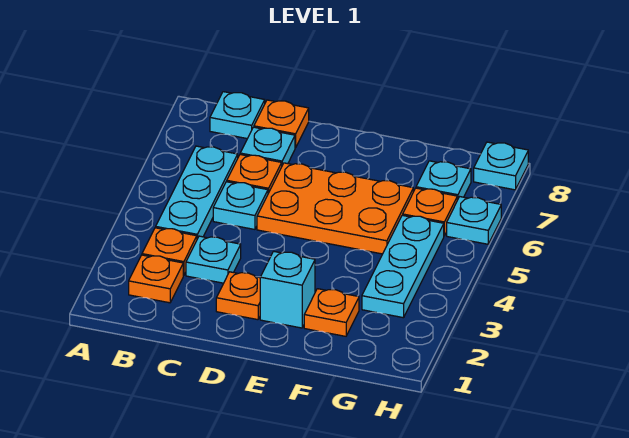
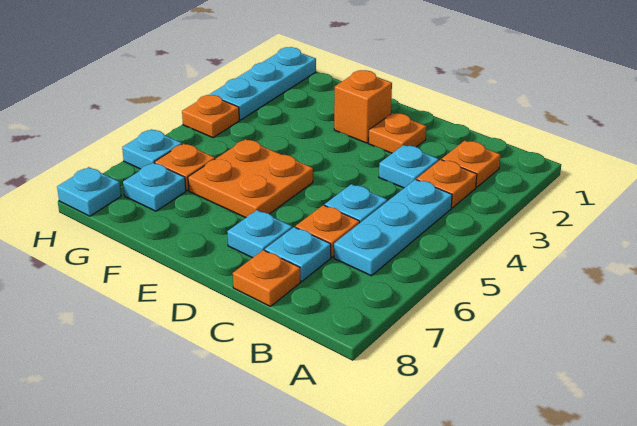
cyan plate B8 level 1 -> cyan plate D7 level 1
orange plate D5:F6 level 1 -> orange plate E5:F6 level 1
cyan brick E2 level 1 -> orange brick E2 level 1
orange plate F2 level 1 -> orange plate H4 level 1
cyan plate G3:G5 level 1 -> cyan plate H1:H3 level 1

